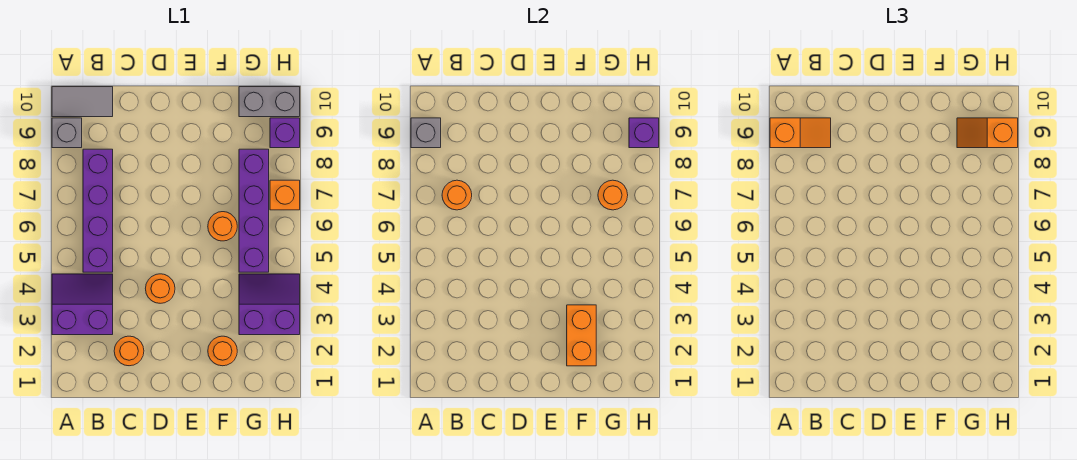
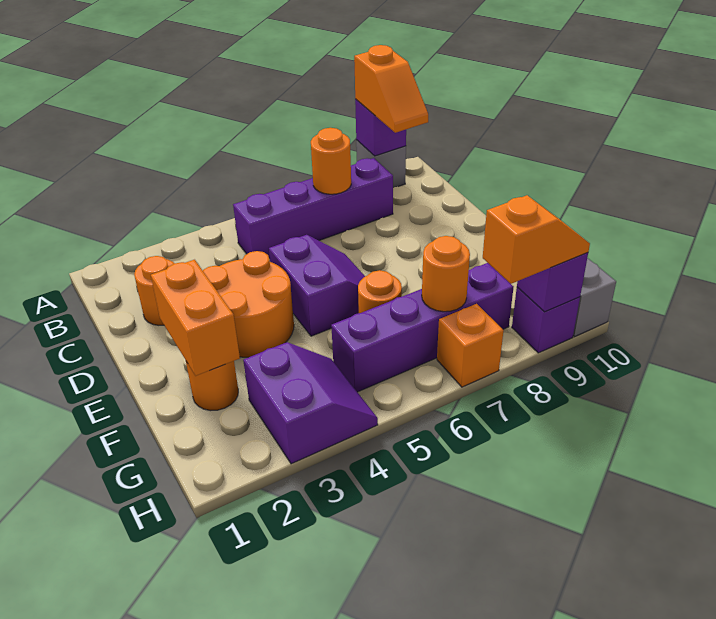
purple slope A3:B4 level 1 top 3 -> purple slope D5:E6 level 1 top 5
grey brick A9 level 2 -> purple brick A9 level 2
grey tile A10:B10 level 1 -> none
orange round brick D4 level 1 -> orange round brick D3:E4 level 1
orange brick F2:F3 level 2 -> orange brick E2:F2 level 2
orange slope G9:H9 level 3 top H -> orange slope H8:H9 level 3 top 8

